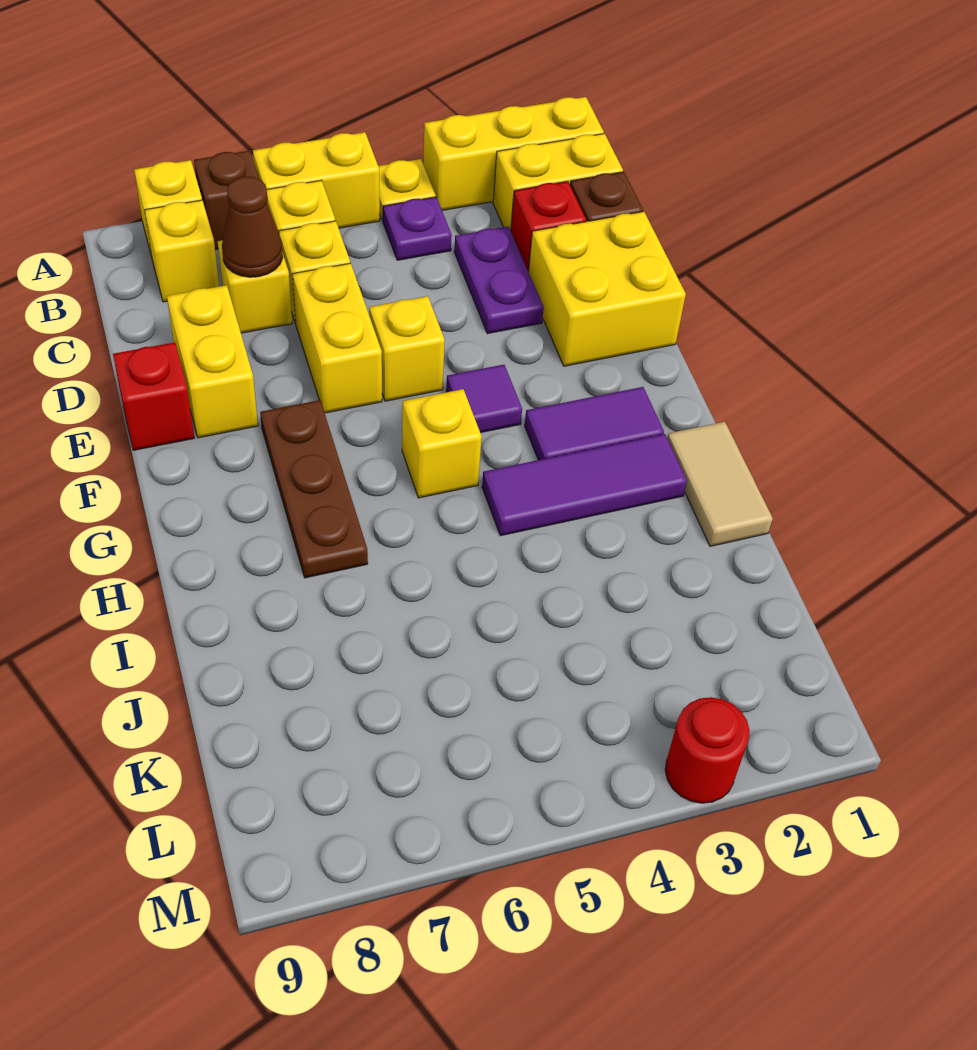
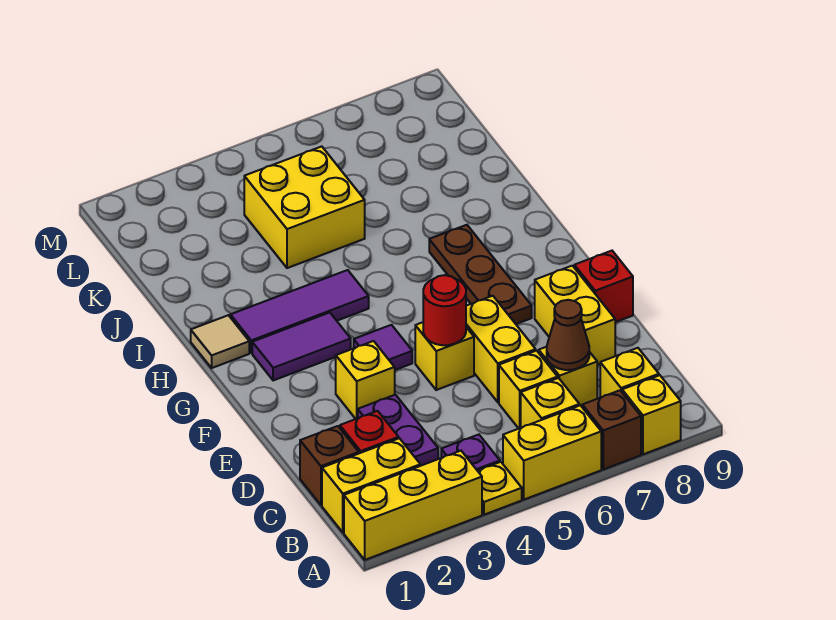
yellow brick D1:E2 level 1 -> yellow brick J4:K5 level 1
yellow brick G5 level 1 -> yellow brick E3 level 1
tan tile H1:I1 level 1 -> tan tile H1 level 1
red round brick M3 level 1 -> red round brick E5 level 2

